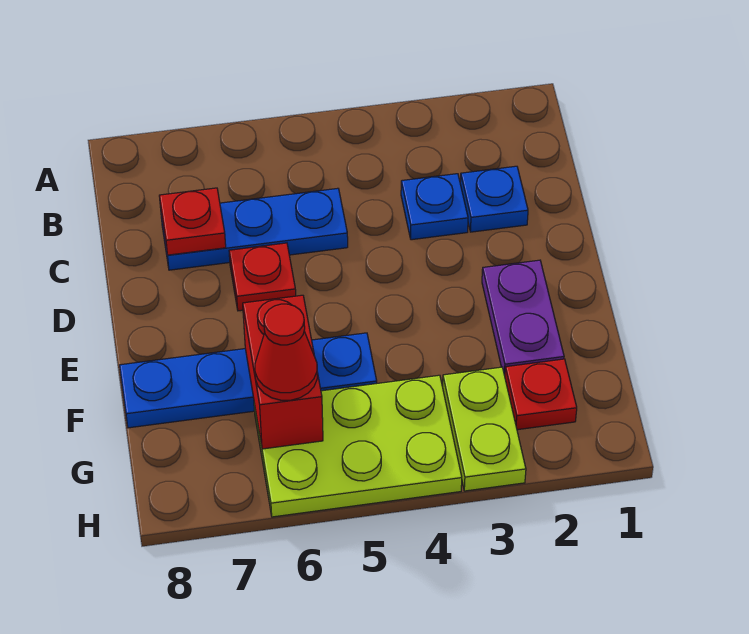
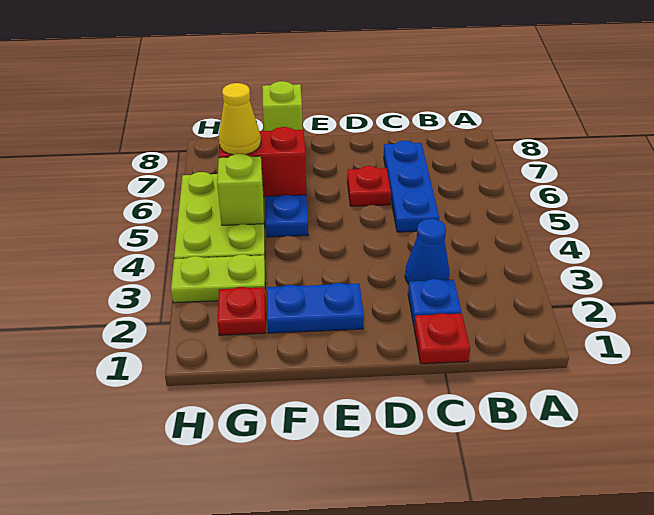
blue plate C3 level 1 -> blue cone C3 level 1
red plate C7 level 2 -> red plate C1 level 1
purple plate E2:F2 level 1 -> blue plate E2:F2 level 1
none -> lime brick F8 level 2
none -> lime brick G5 level 2
red cone G6 level 3 -> yellow cone G6 level 3

